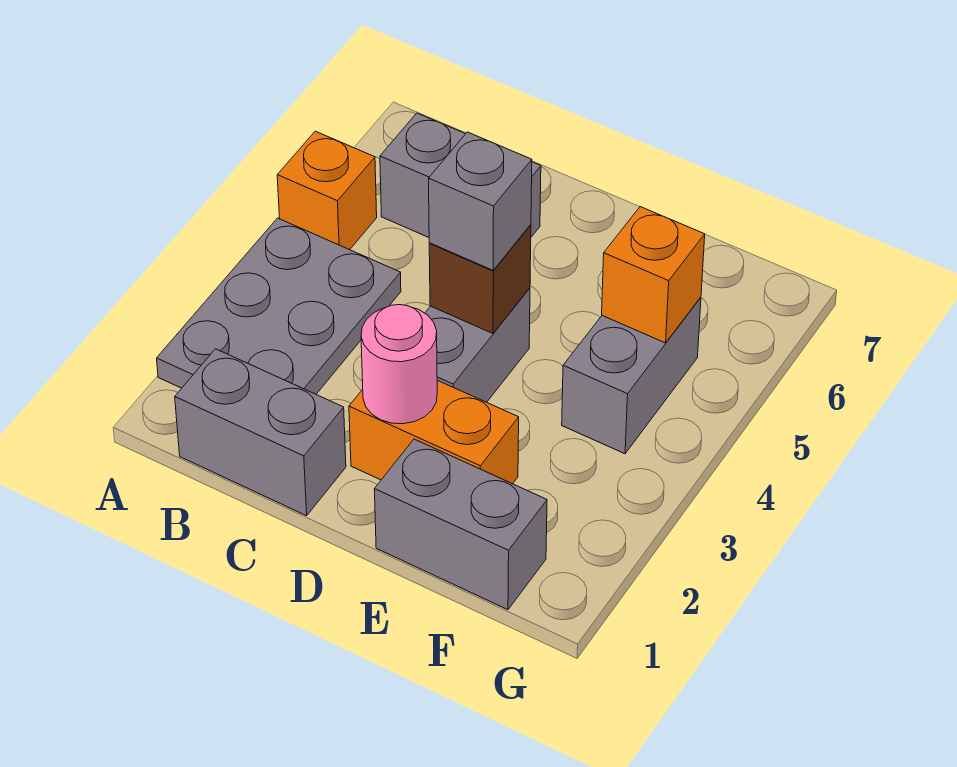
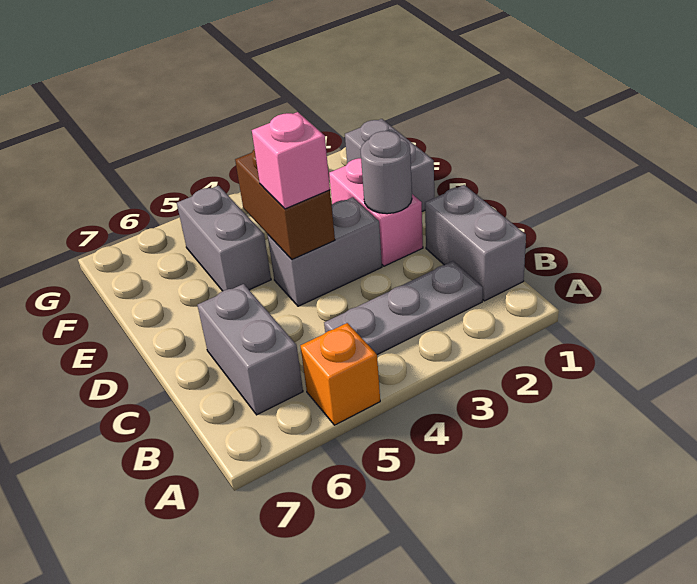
grey plate A2:B4 level 1 -> grey plate B2:B4 level 1
orange brick D2:E2 level 1 -> pink brick D2:E2 level 1
pink round brick D2 level 2 -> grey round brick D2 level 2
brown brick D4 level 2 -> brown brick D4:E4 level 2
grey brick D4 level 3 -> pink brick D4 level 3
grey brick F4:F5 level 1 -> grey brick E5:F5 level 1
orange brick F5 level 2 -> none

